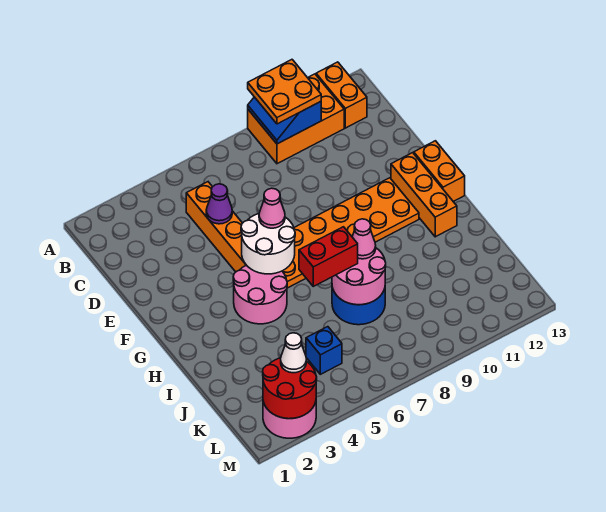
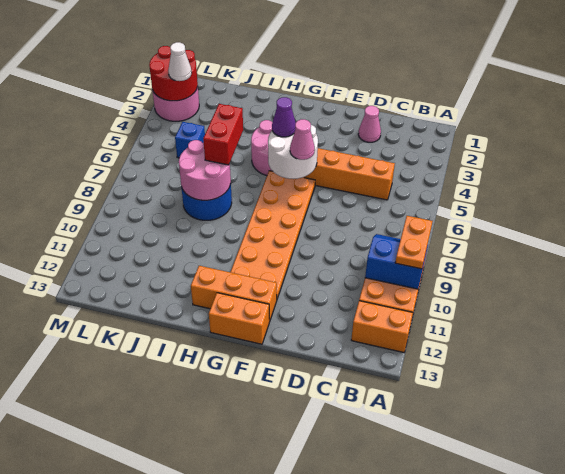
orange plate A9:B10 level 3 -> orange plate A9:A10 level 3
purple cone D5 level 2 -> purple cone G5 level 3
pink cone I8 level 3 -> pink cone D2 level 1

